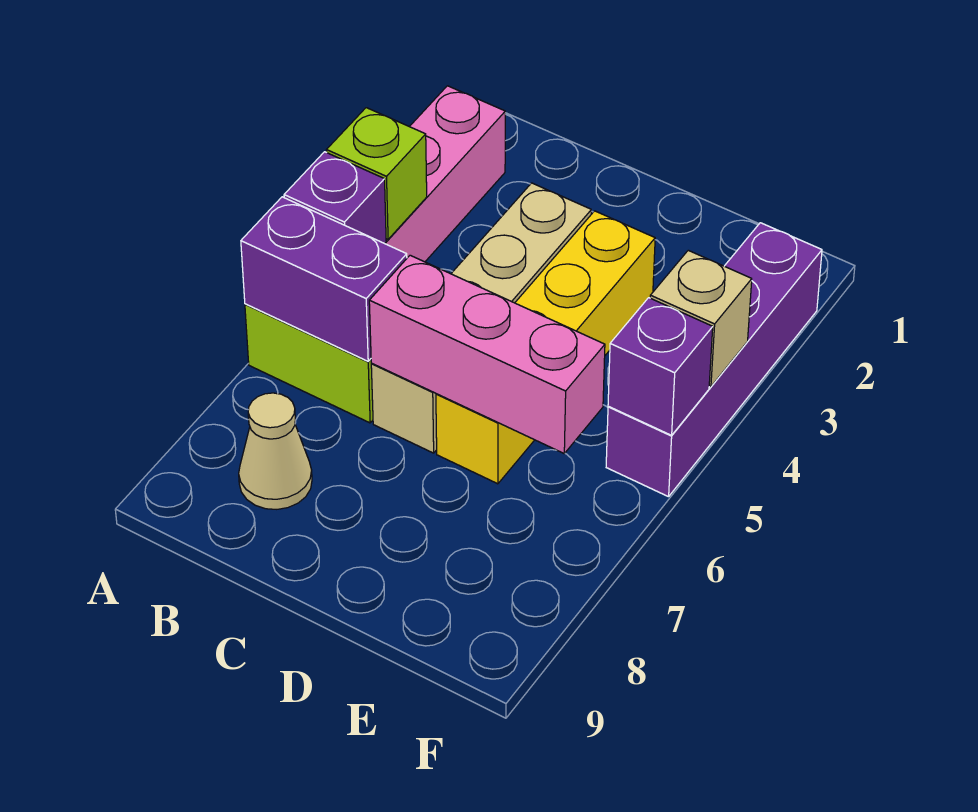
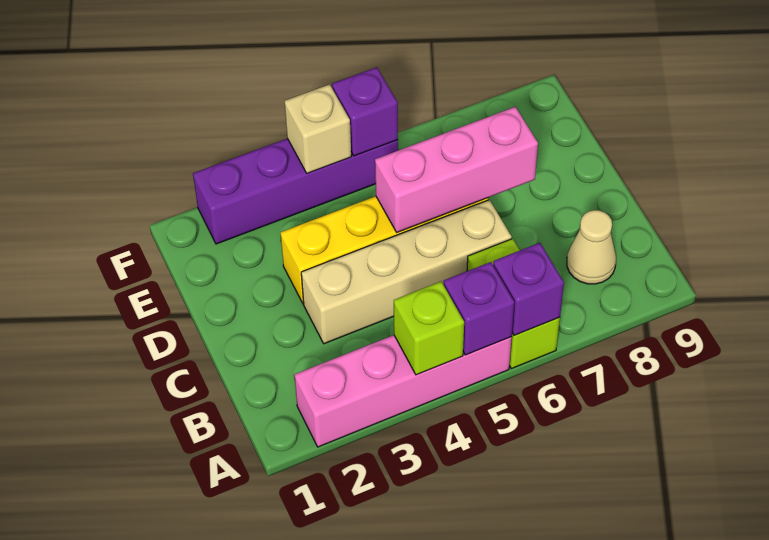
purple brick A6:B6 level 2 -> purple brick A6 level 2
pink brick C6:E6 level 2 -> pink brick D5:D7 level 2

